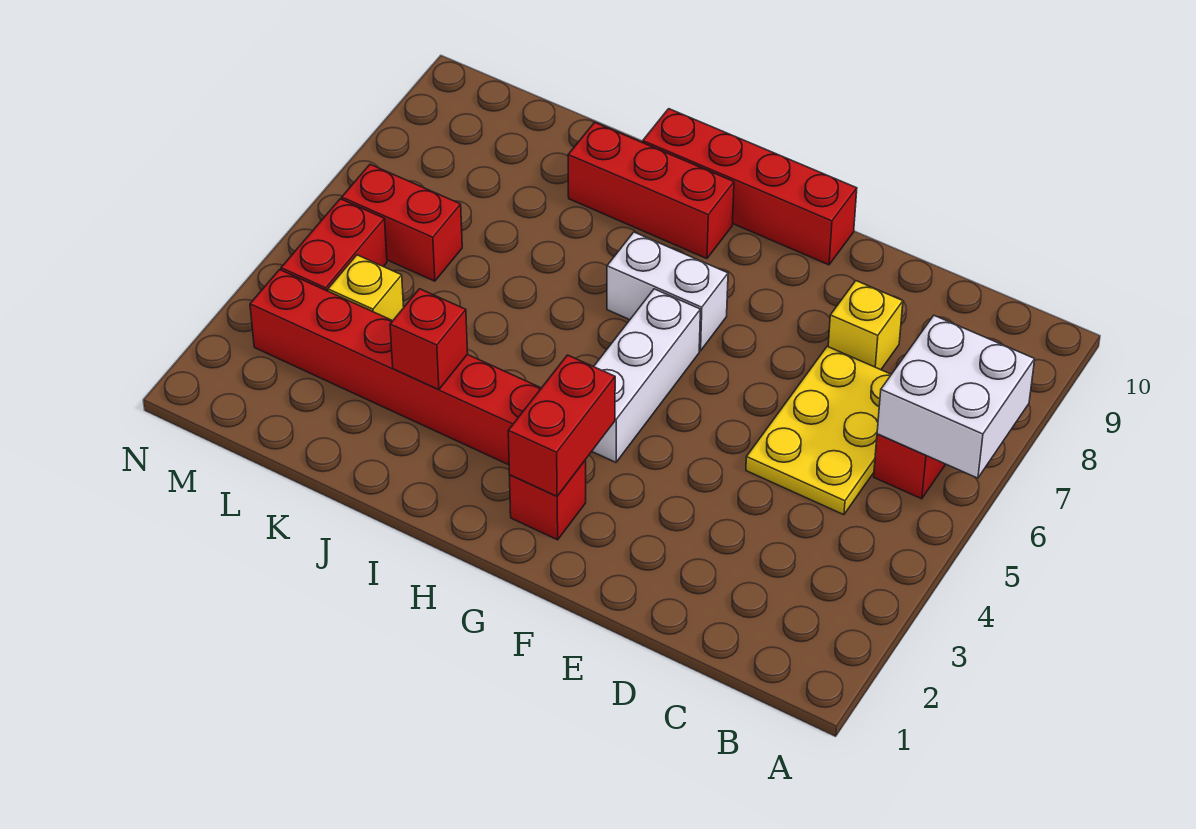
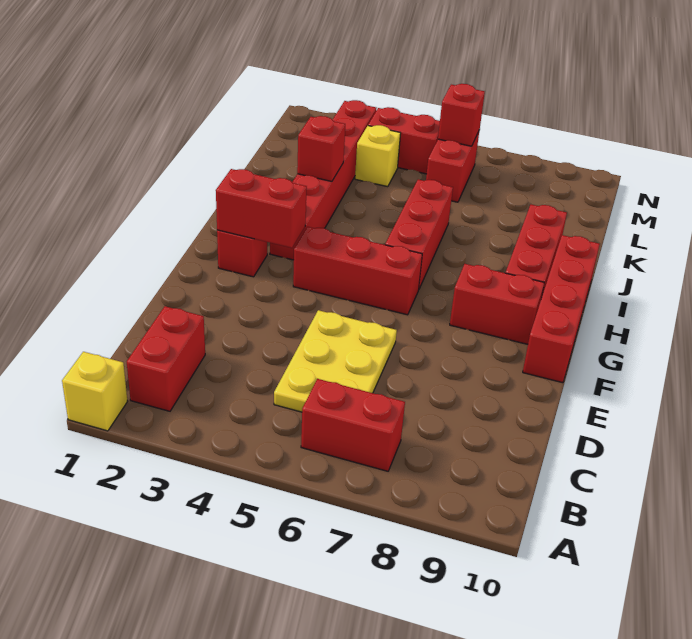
white brick A6:B7 level 2 -> none
none -> red brick B2:C2 level 1
yellow plate C5:D7 level 1 -> yellow plate C5:E6 level 1
yellow brick D8 level 1 -> yellow brick A1 level 1
white brick G4:G6 level 1 -> red brick G4:G6 level 1
white brick G7:H7 level 1 -> none
none -> red brick G8:G9 level 1
none -> red brick H6:J6 level 1
none -> red brick M6 level 2

